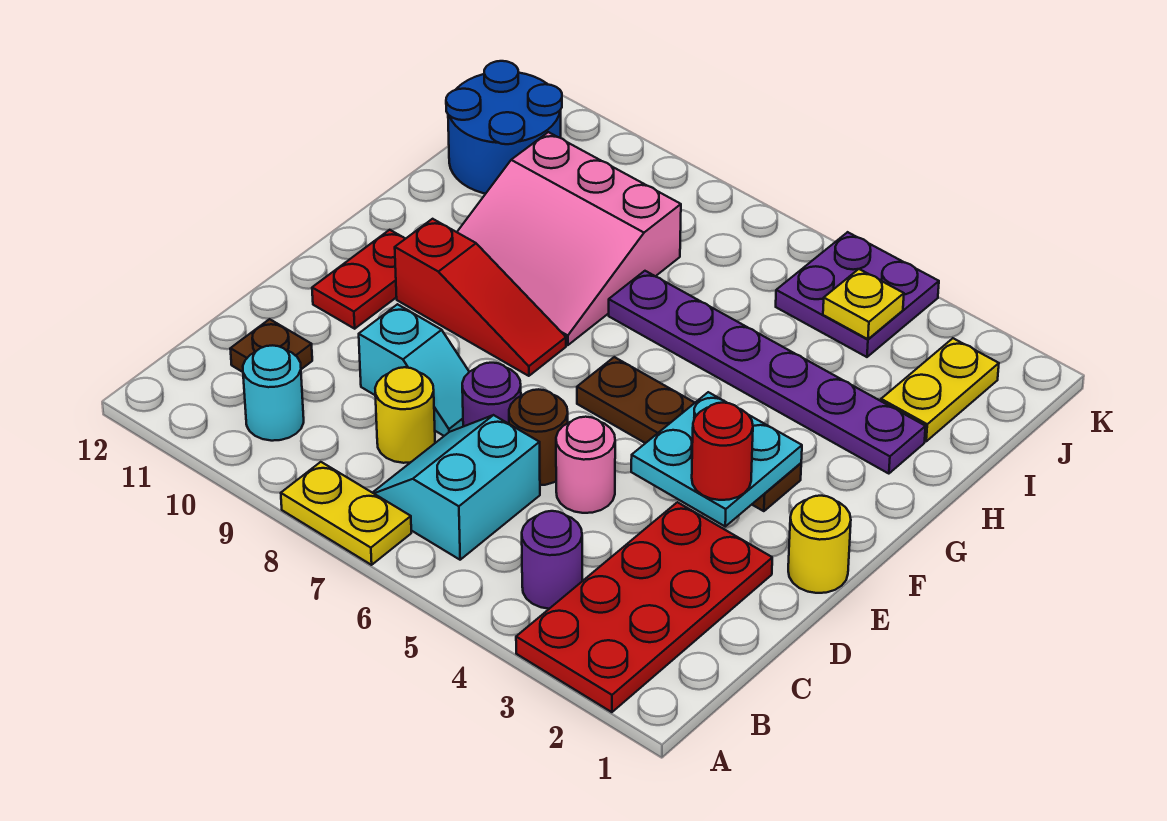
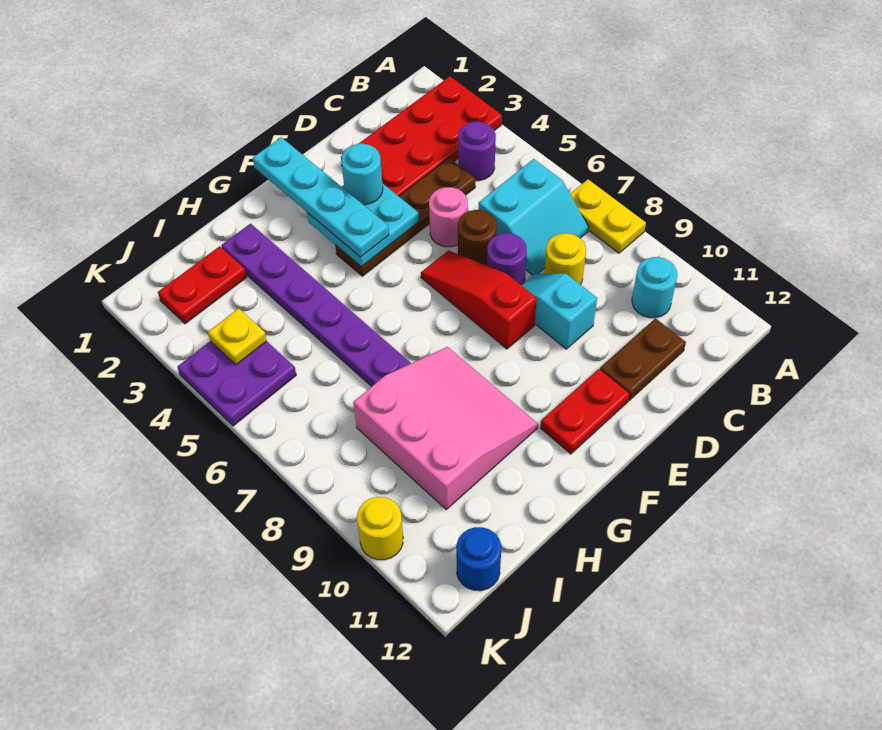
brown plate C11 level 1 -> brown plate C11:D11 level 1
yellow round brick E1 level 1 -> yellow round brick K10 level 1
red round brick E3 level 3 -> cyan round brick E3 level 3
none -> cyan plate F1:F4 level 3
brown plate F3:F6 level 1 -> brown plate C4:F4 level 1
red slope F8:F10 level 1 top 10 -> red slope E6:E8 level 1 top 8
yellow plate I2:J2 level 1 -> red plate I2:J2 level 1
blue round brick I11:J12 level 1 -> blue round brick J12 level 1

